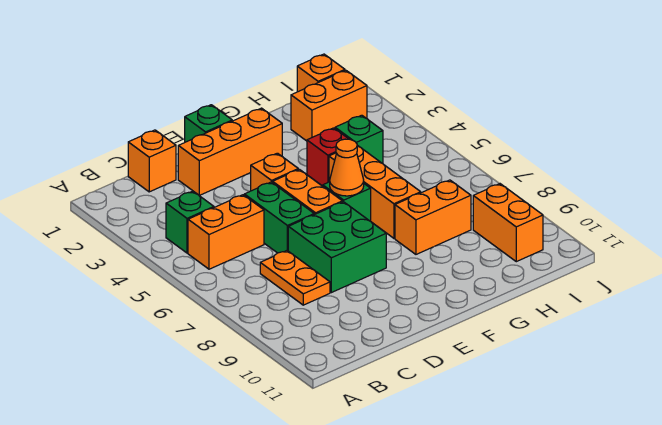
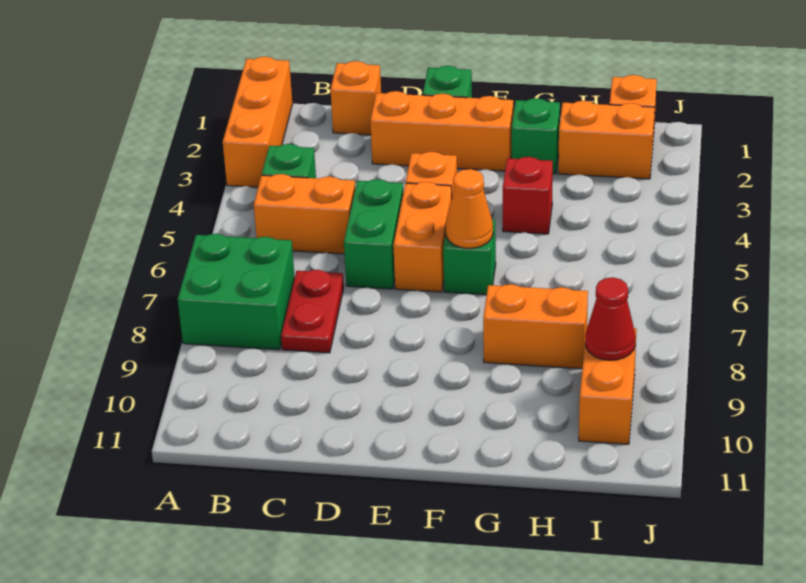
orange plate C7:C8 level 1 -> red plate C7:C8 level 1
green brick D7:E8 level 1 -> green brick A7:B8 level 1
orange brick G5:G7 level 1 -> orange brick A1:A3 level 1
green brick H4 level 1 -> green brick G2 level 1
none -> red cone I9 level 2

